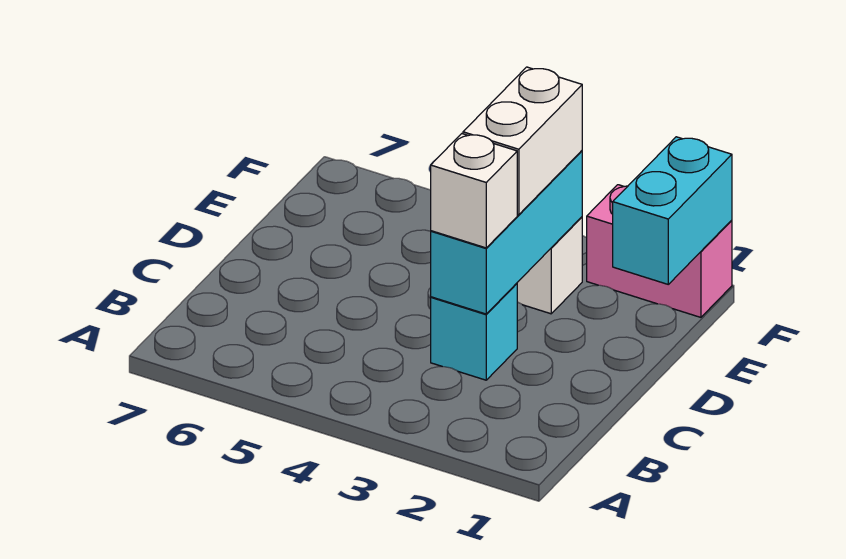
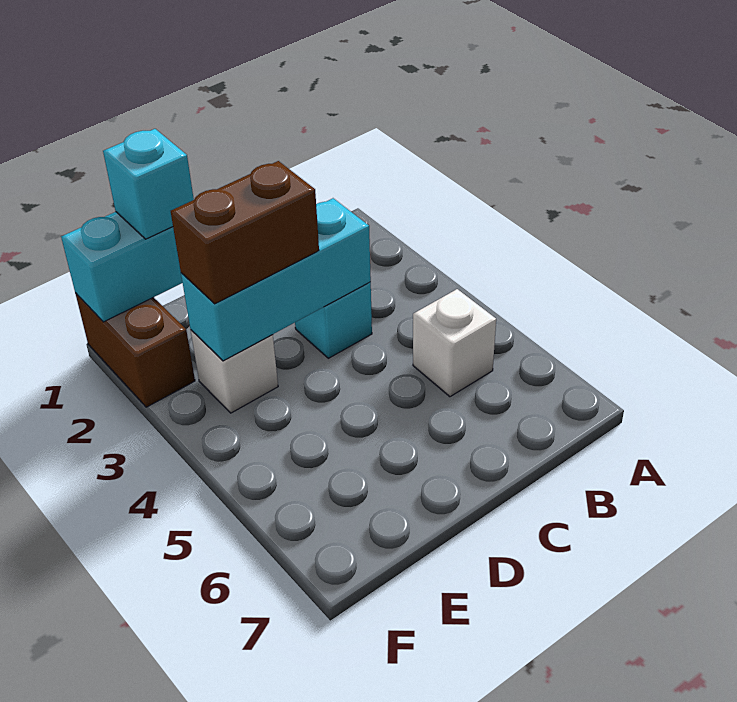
white brick C3 level 3 -> white brick B5 level 1
white brick D3:E3 level 3 -> brown brick D3:E3 level 3
none -> cyan brick E1 level 3
pink brick F1:F2 level 1 -> brown brick F1:F2 level 1

